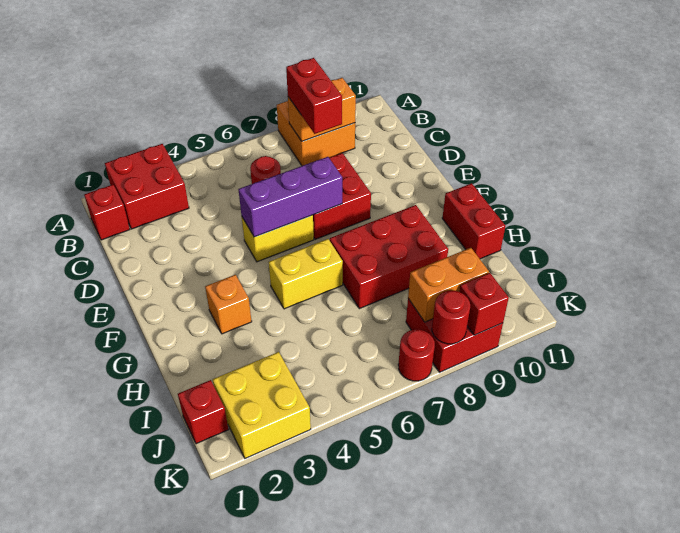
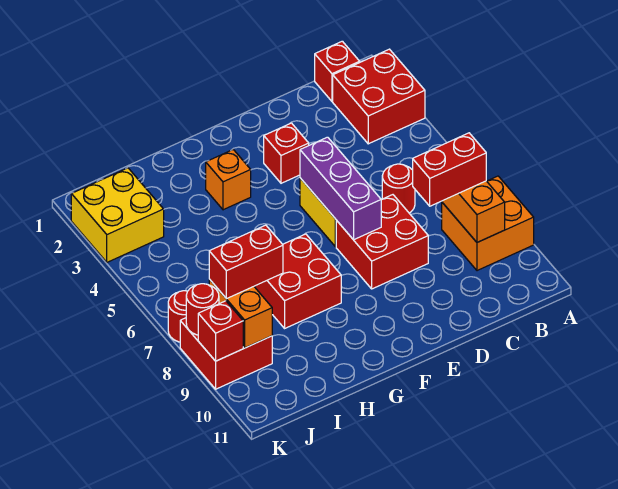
yellow brick G5:G6 level 1 -> none
red brick G7:H9 level 1 -> red brick G7:H8 level 1
red brick G11:H11 level 1 -> red brick I8:J8 level 3
red brick J1 level 1 -> red brick E3 level 1

